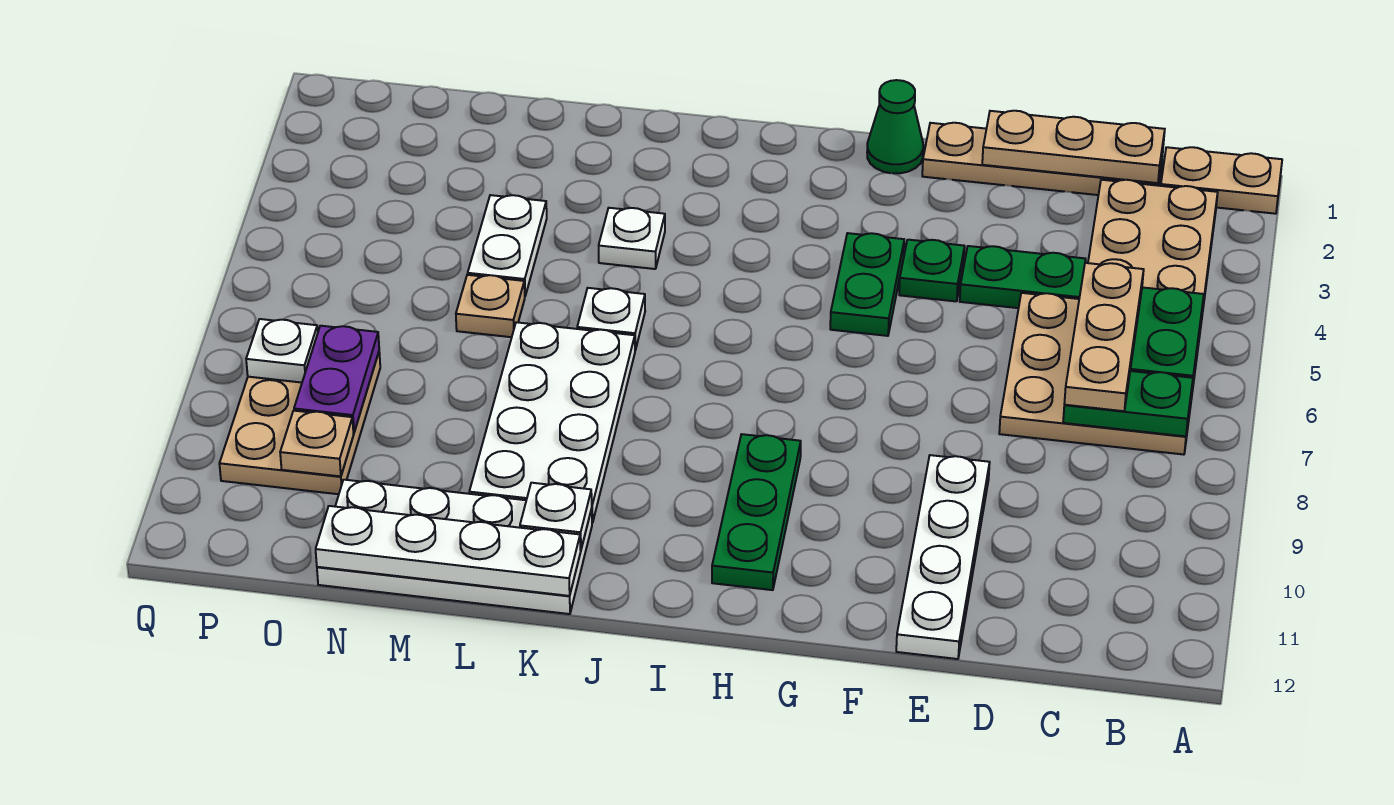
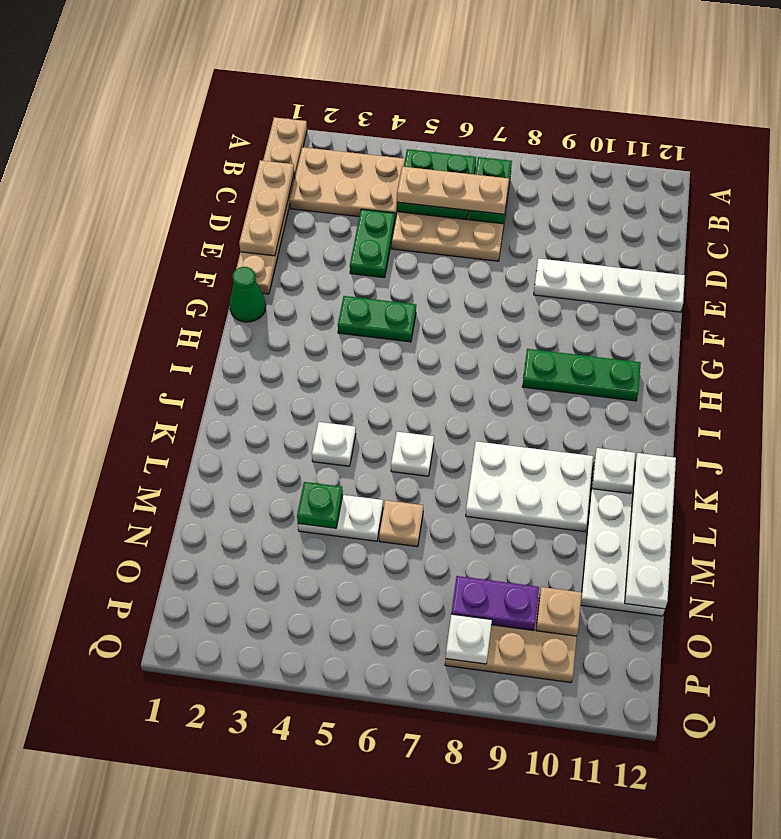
green plate F4 level 1 -> green plate M4 level 2
white plate K7:L10 level 1 -> white plate K8:L10 level 1

